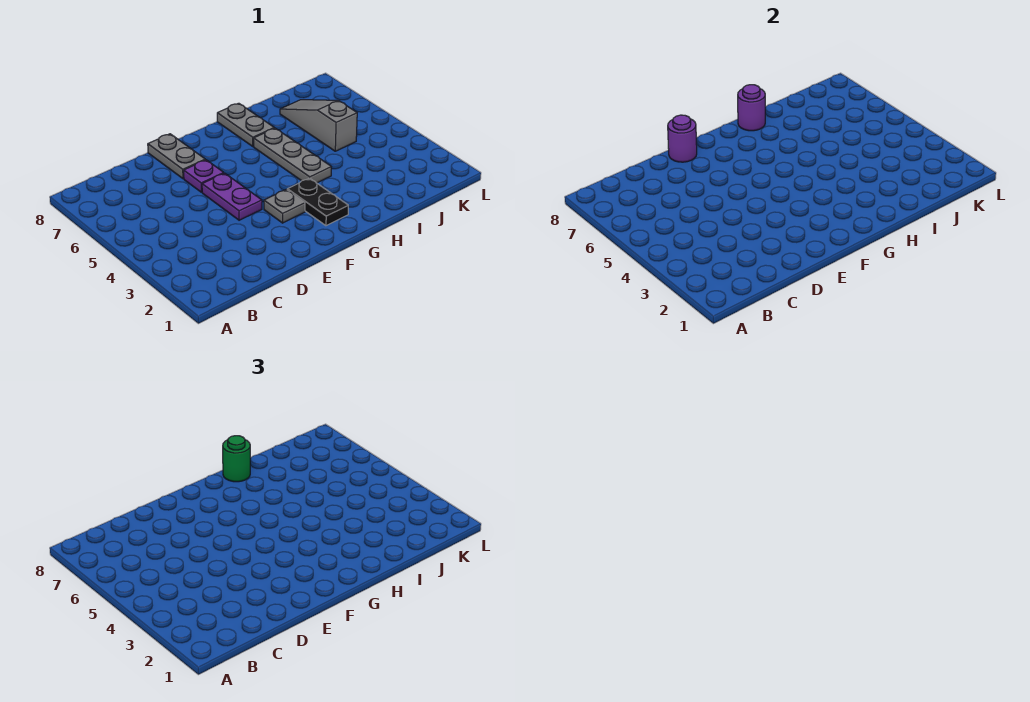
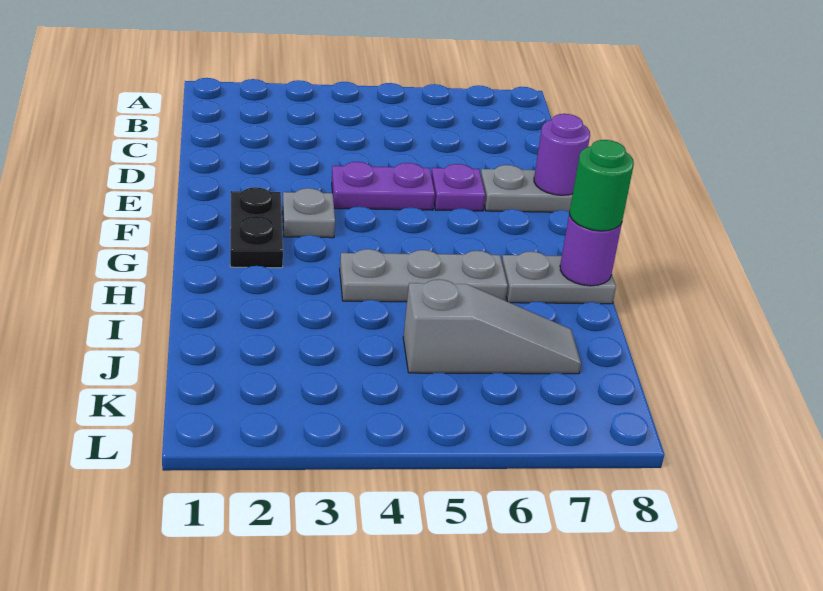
black plate G2:G3 level 1 -> black plate F2:G2 level 1

